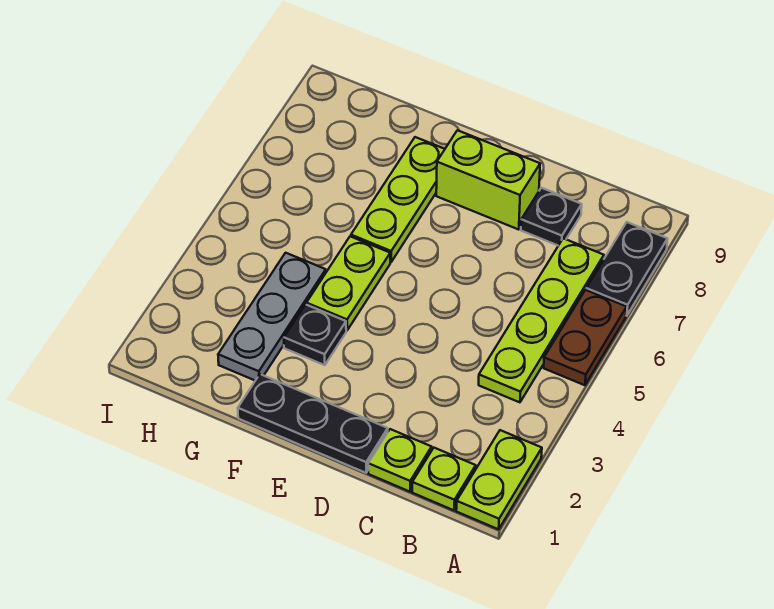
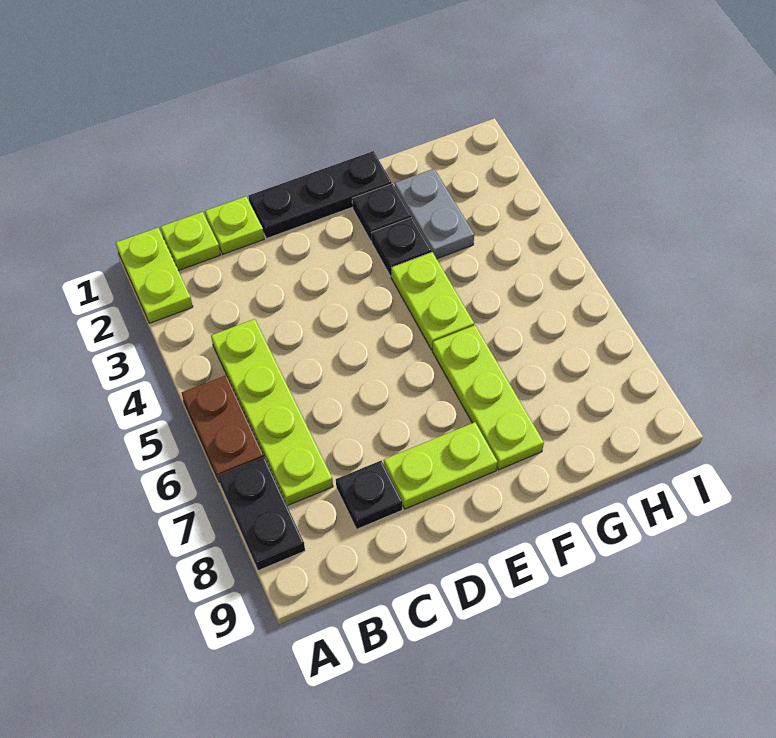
lime brick D8:E8 level 1 -> lime plate D8:E8 level 1
none -> black plate F2 level 1
grey plate G2:G4 level 1 -> grey plate G2:G3 level 1

